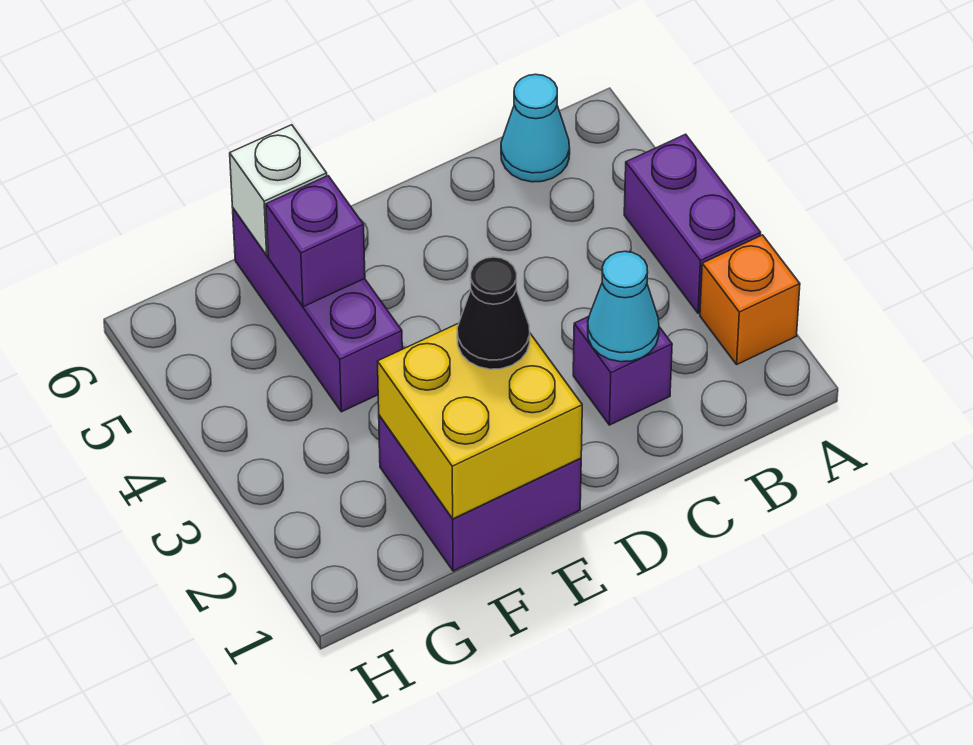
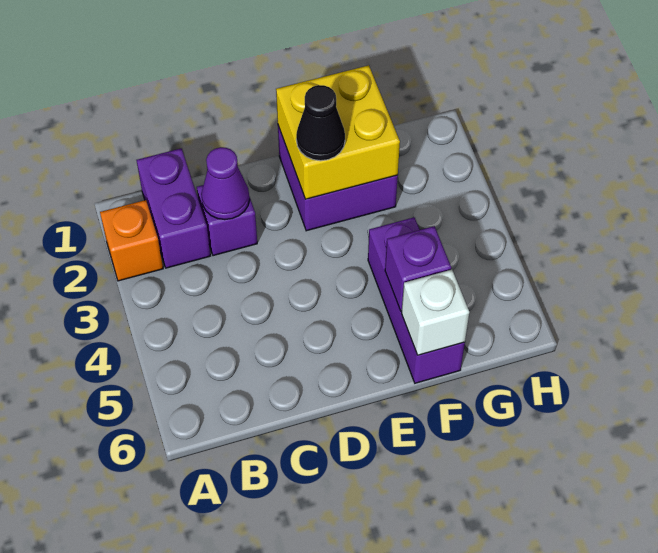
purple brick A3:A4 level 1 -> purple brick B1:B2 level 1
cyan cone B6 level 1 -> none
cyan cone C2 level 2 -> purple cone C2 level 2

